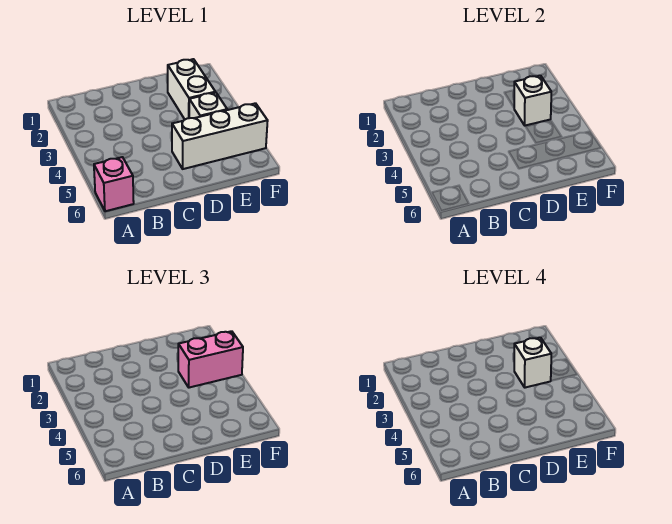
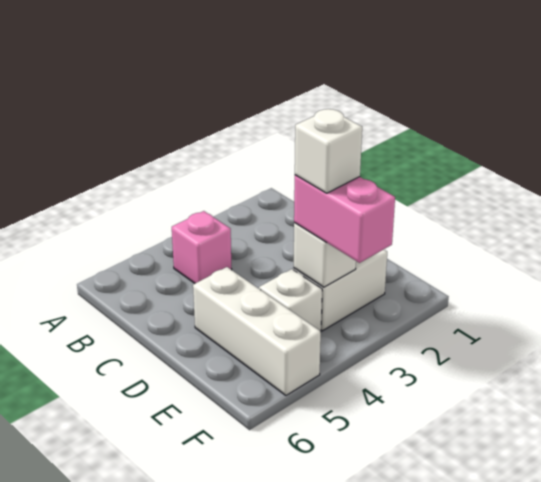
pink brick A6 level 1 -> pink brick B4 level 1

